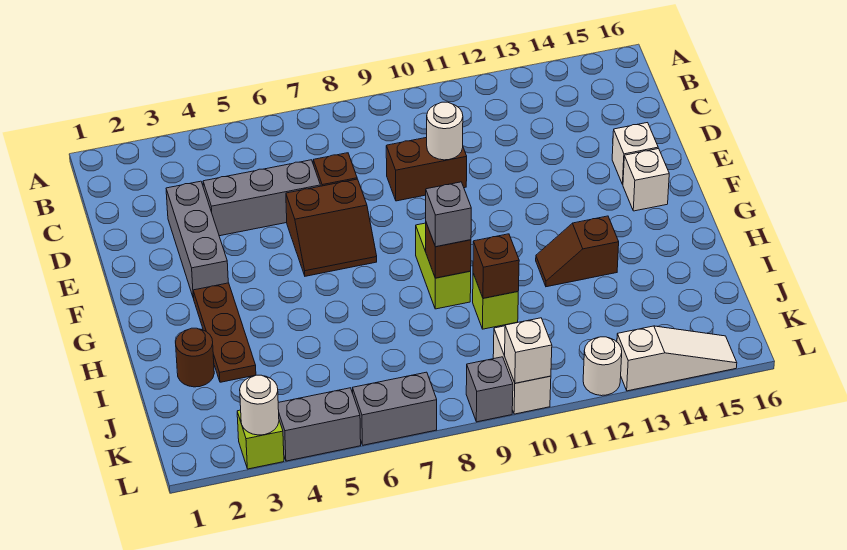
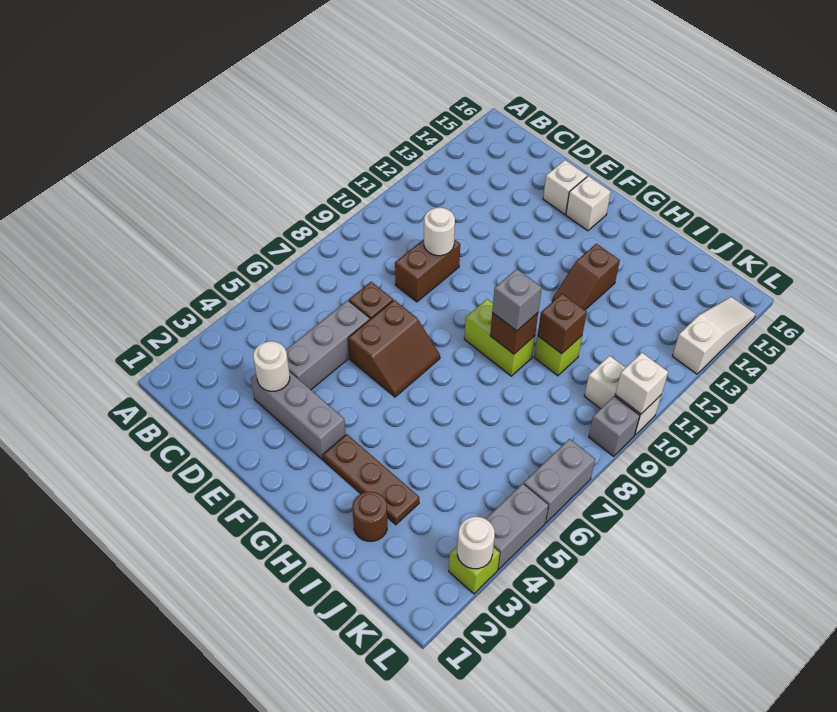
white round brick L12 level 1 -> white round brick D3 level 2

